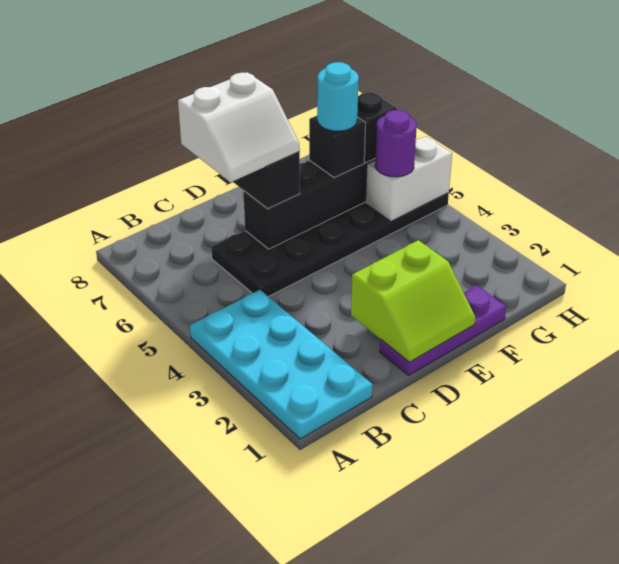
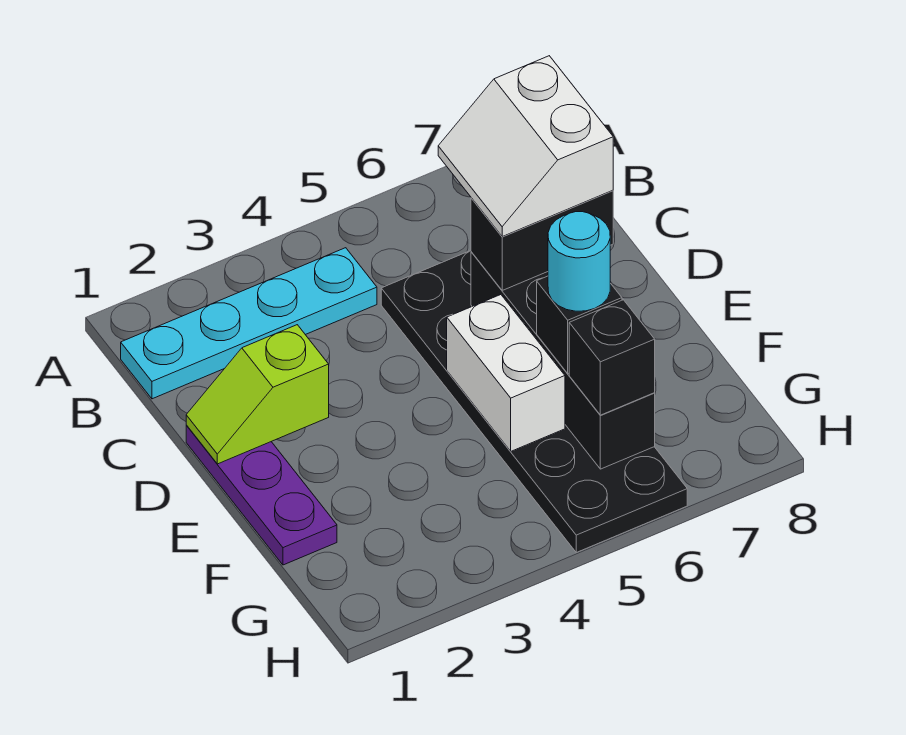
cyan plate A1:B4 level 1 -> cyan plate B1:B4 level 1
lime slope D1:E2 level 2 top 2 -> lime slope D1:D2 level 2 top 2
white brick G5:H5 level 2 -> white brick E5:F5 level 2
purple round brick G5 level 3 -> none

